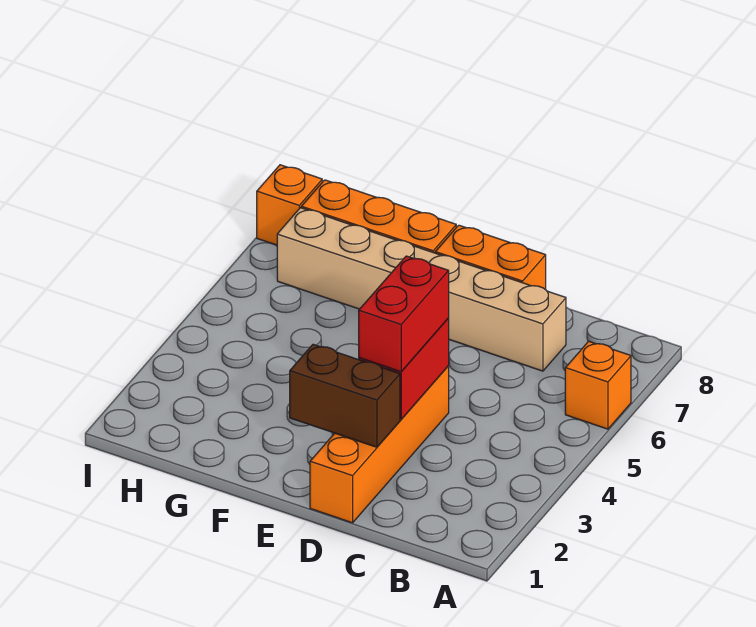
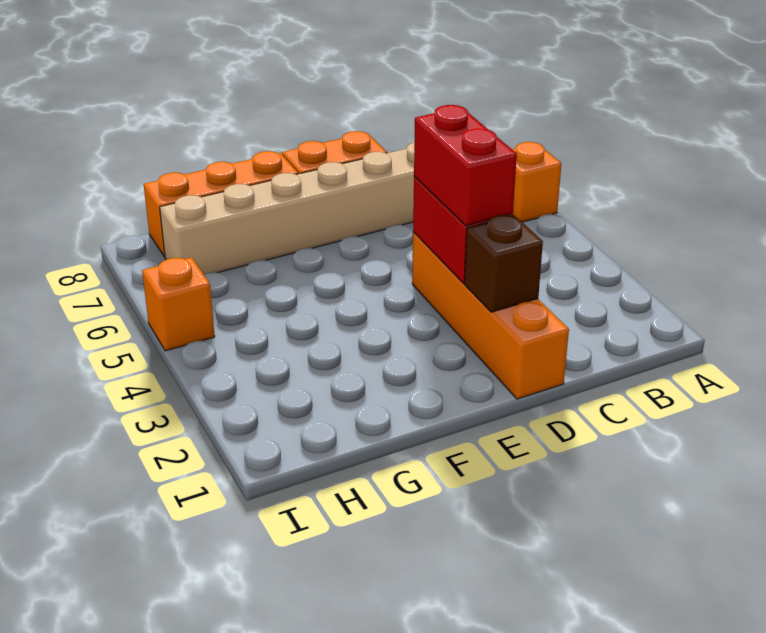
brown brick D2:E2 level 2 -> brown brick D2 level 2
orange brick I8 level 1 -> orange brick I5 level 1

